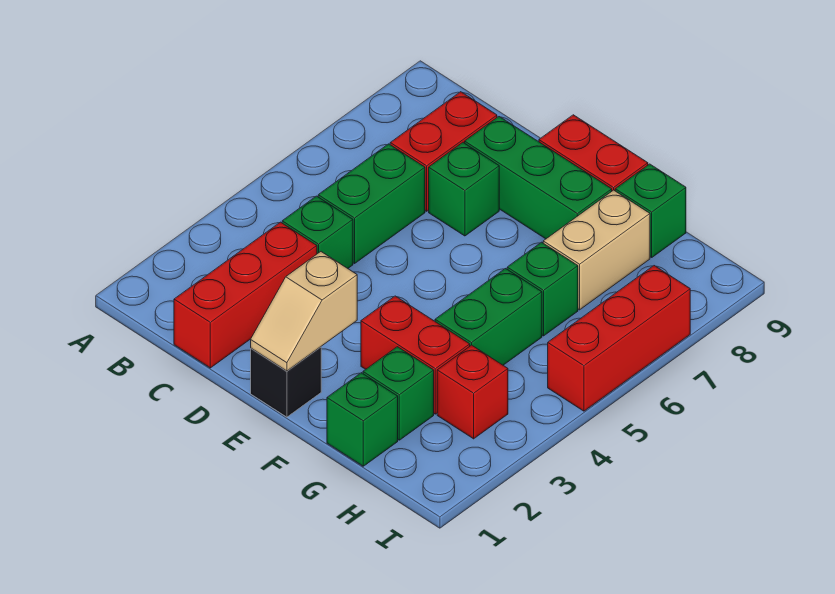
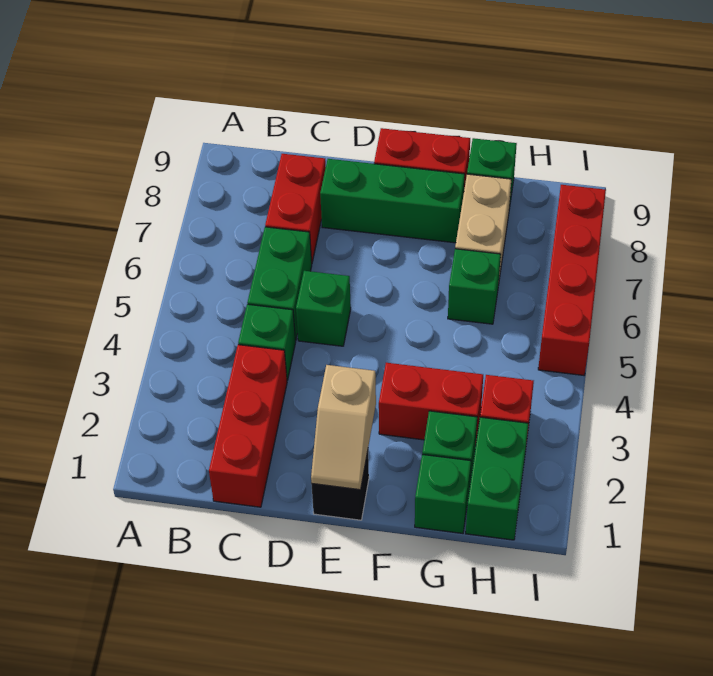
green brick D7 level 1 -> green brick D5 level 1
green brick G4:G5 level 1 -> green brick H1:H2 level 1
red brick I5:I7 level 1 -> red brick I5:I8 level 1

